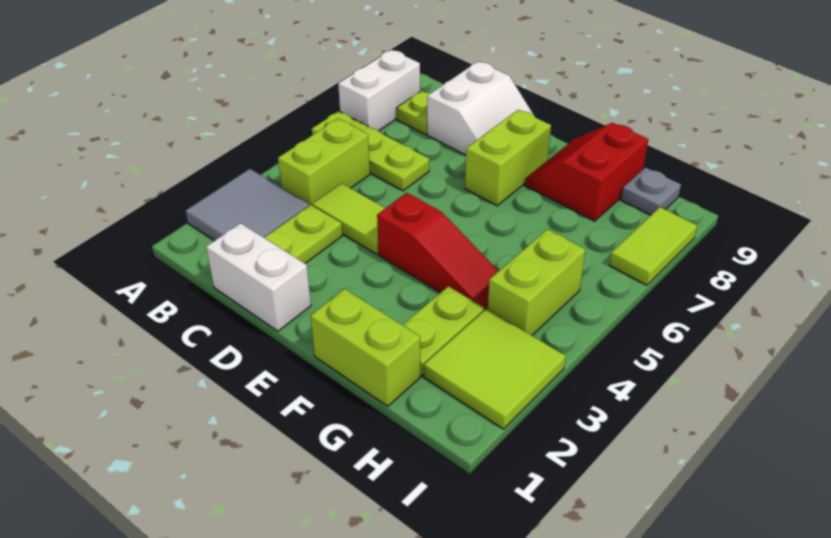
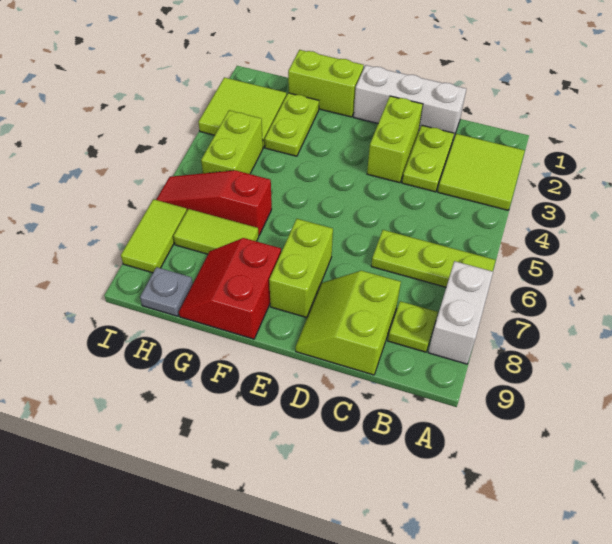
grey tile A2:B3 level 1 -> lime tile A2:B3 level 1
lime brick B4:B5 level 1 -> lime brick D2:D3 level 1
white brick C1:D1 level 1 -> white brick C1:E1 level 1
lime tile C4:D4 level 1 -> lime tile G7:H7 level 1
white slope C8:D9 level 1 top C -> lime slope C8:D9 level 1 top C
red slope E4:G4 level 1 top E -> red slope G6:I6 level 1 top G
red slope F8:G9 level 1 top G -> red slope F8:G9 level 1 top F

